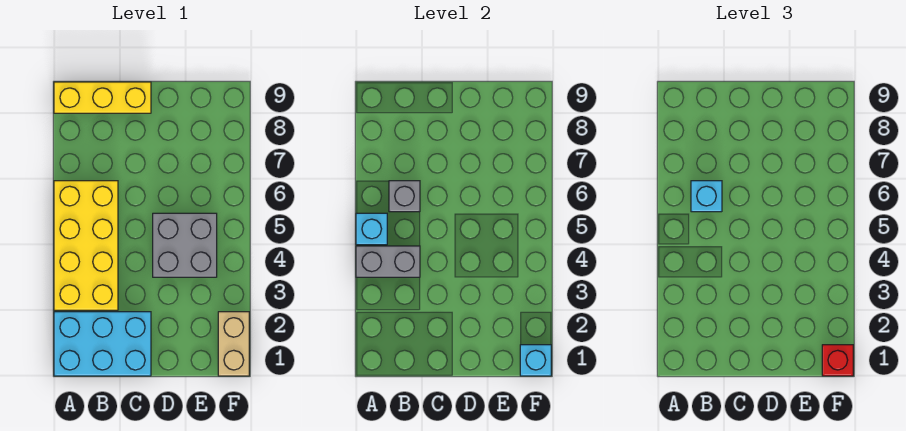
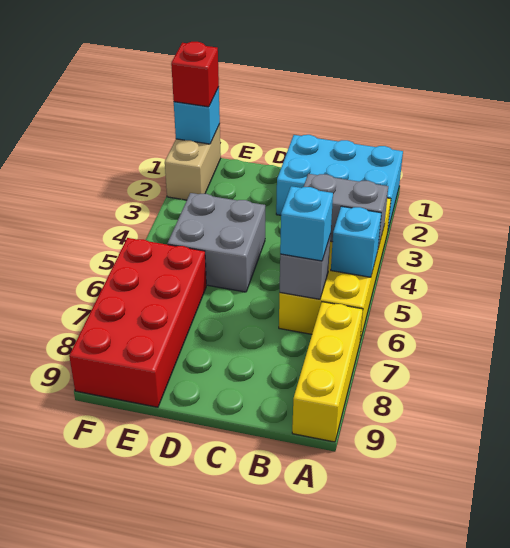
yellow brick A9:C9 level 1 -> yellow brick A7:A9 level 1
none -> red brick E6:F9 level 1

